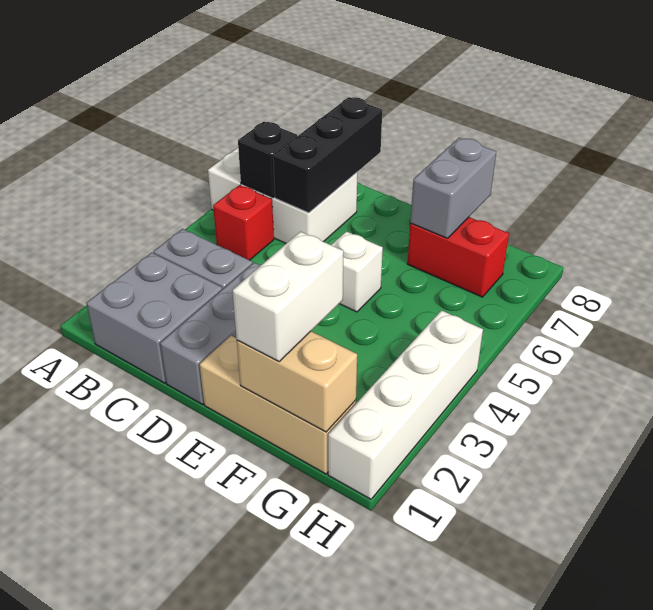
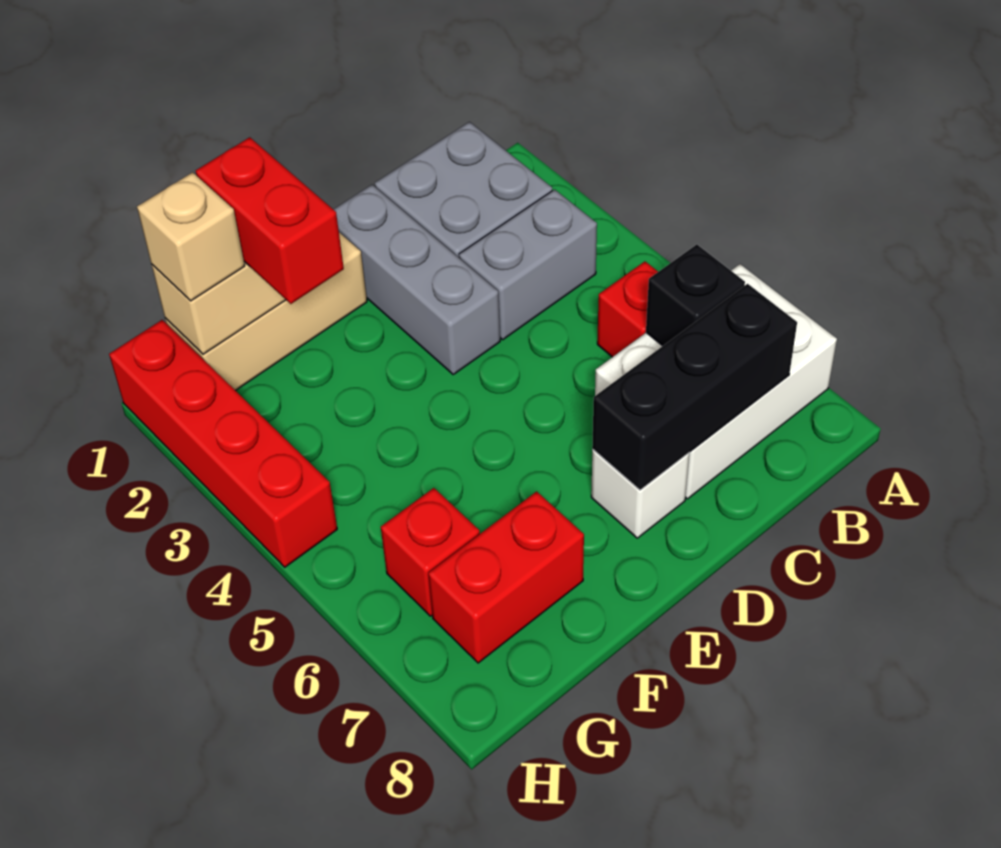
black brick C6:C8 level 2 -> black brick B7:D7 level 2
white brick E5 level 1 -> white brick D7 level 1
white brick F1:F2 level 3 -> red brick F1:F2 level 3
grey brick F7:F8 level 2 -> none
none -> tan brick G1 level 3
none -> red brick G6 level 1
white brick H1:H4 level 1 -> red brick H1:H4 level 1

